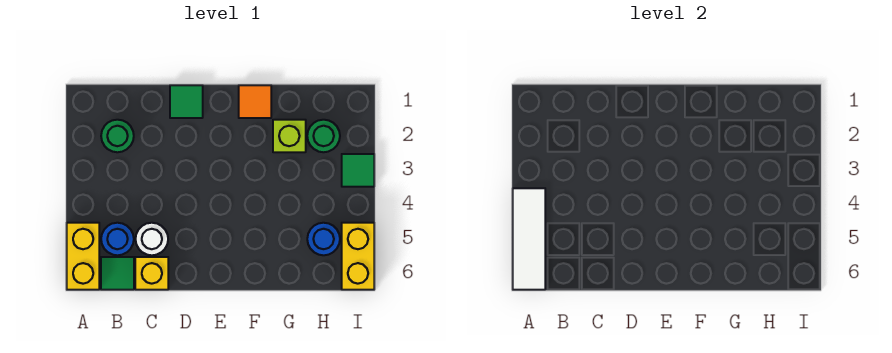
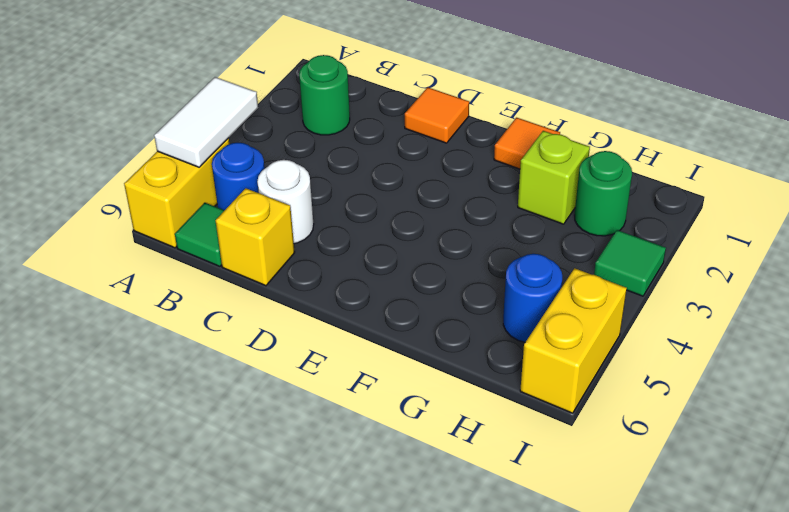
white tile A4:A6 level 2 -> white tile A4:A5 level 2
green tile D1 level 1 -> orange tile D1 level 1

